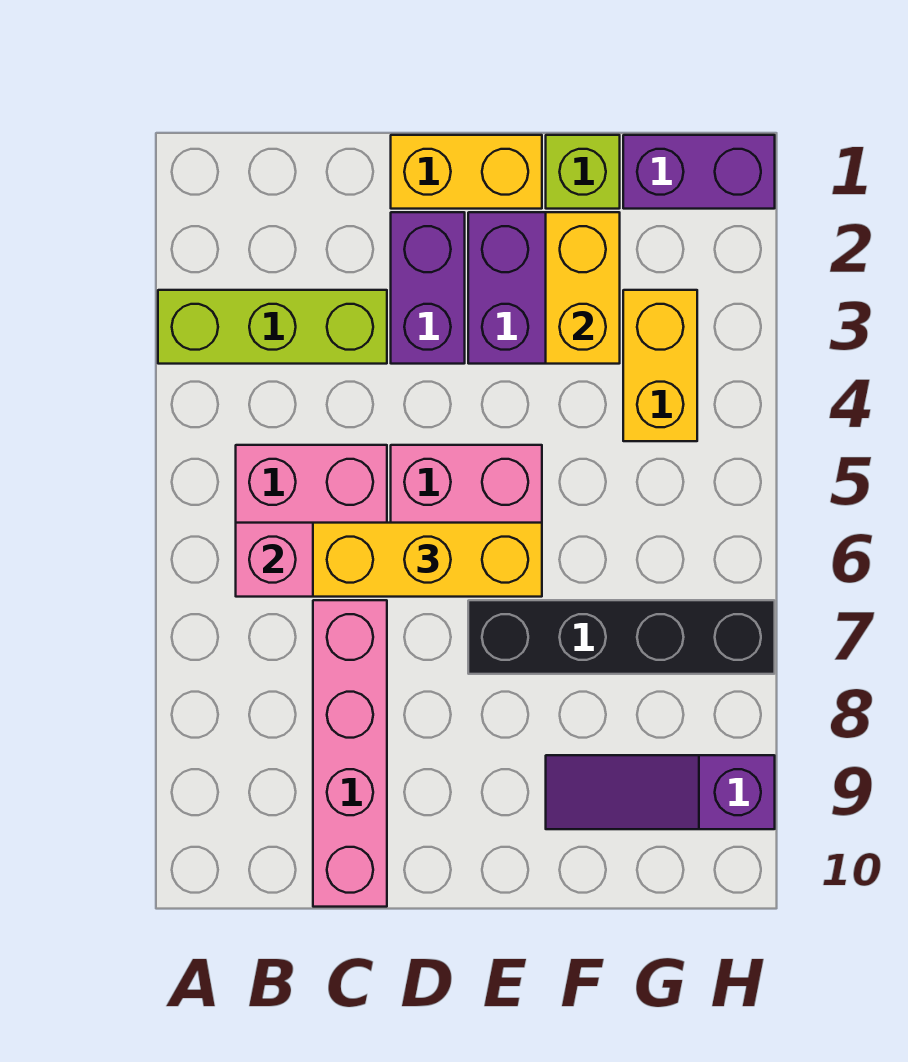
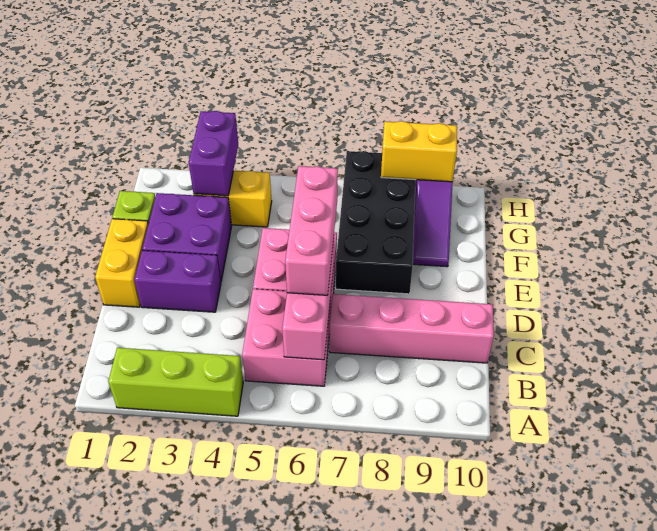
lime brick A3:C3 level 1 -> lime brick A2:A4 level 1
yellow brick C6:E6 level 3 -> pink brick C6:E6 level 3
black brick E7:H7 level 1 -> black brick E7:H8 level 1
yellow brick F2:F3 level 2 -> yellow brick H8:H9 level 2
purple brick G1:H1 level 1 -> purple brick G3:H3 level 2

